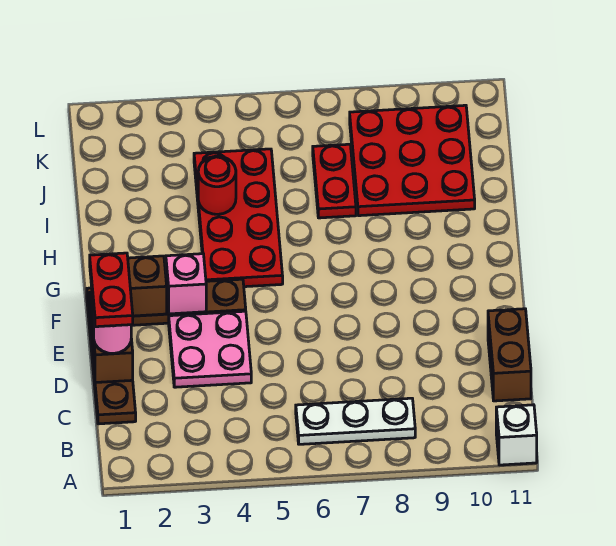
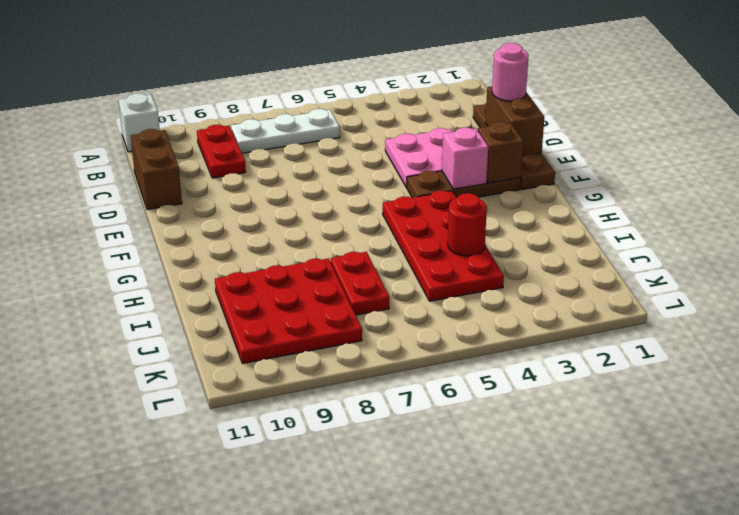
red plate D1:E1 level 4 -> red plate B9:C9 level 1

